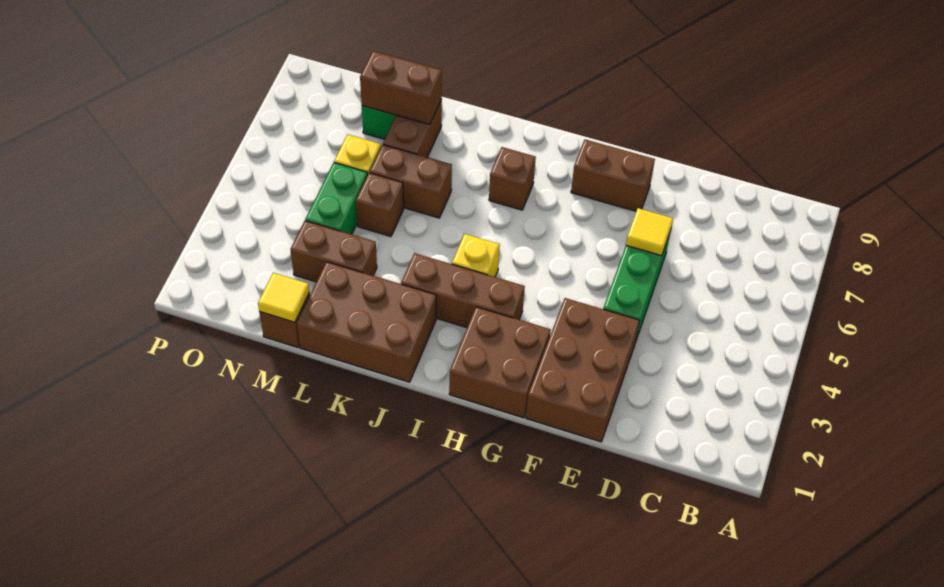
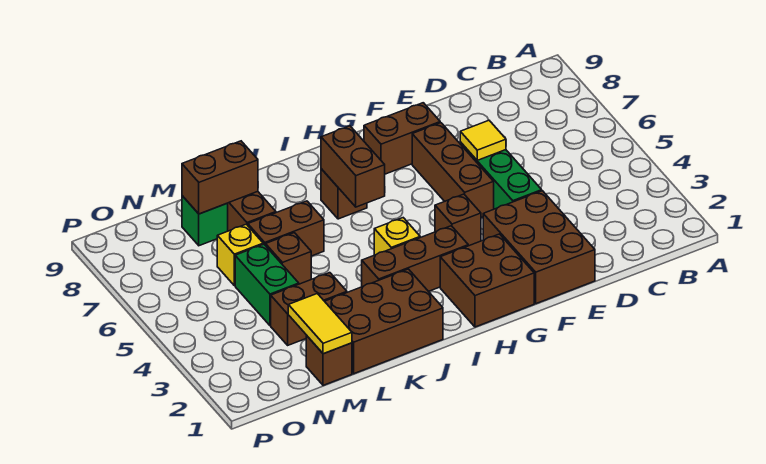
none -> brown brick F5:F7 level 1
none -> brown brick G4 level 1
none -> brown brick I6:I7 level 2
yellow tile M1 level 2 -> yellow tile M1:M2 level 2

